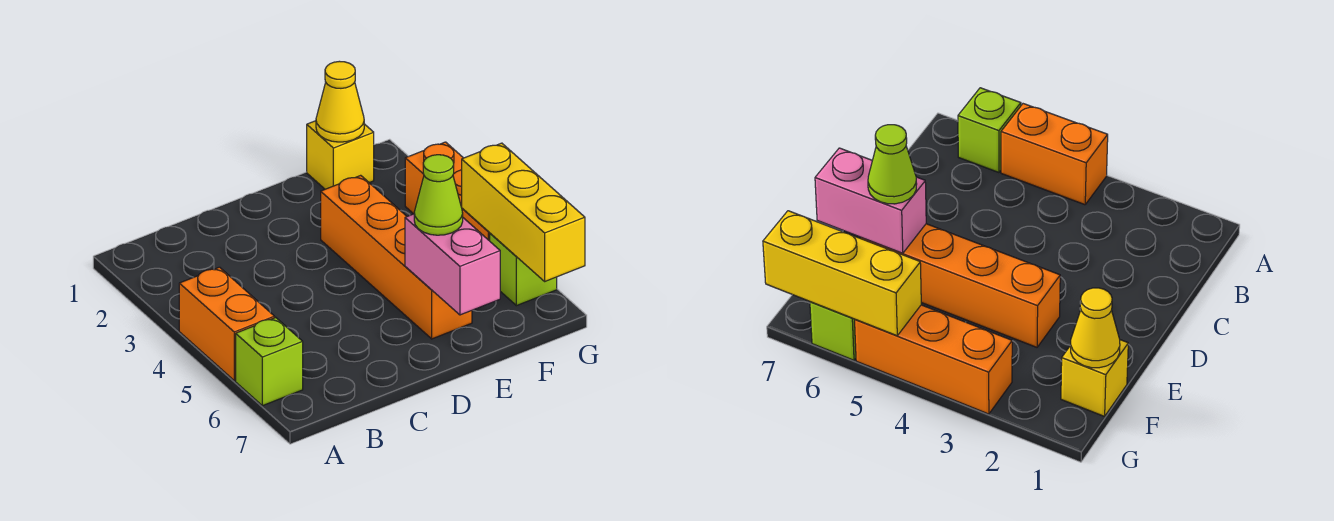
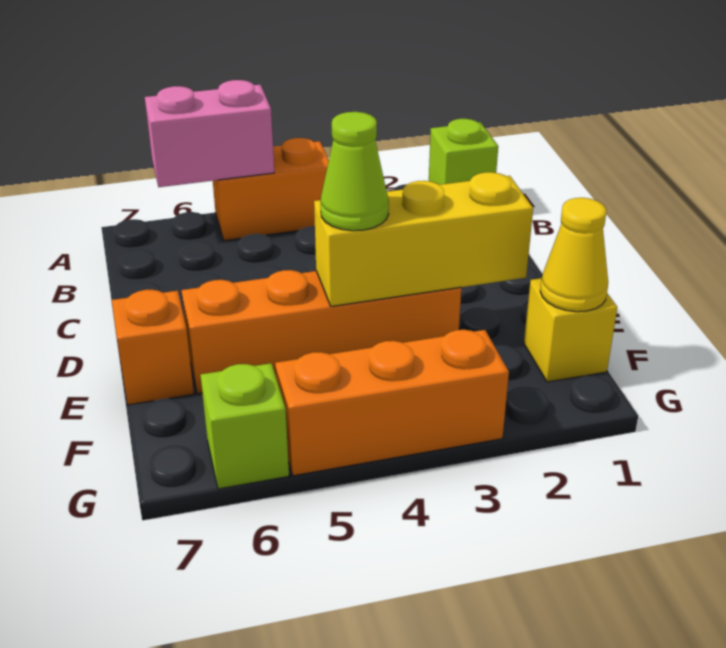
lime brick A6 level 1 -> lime brick A1 level 1
pink brick E6:E7 level 2 -> pink brick A5:A6 level 2
lime cone E6 level 3 -> lime cone E4 level 3
none -> orange brick E7 level 1
yellow brick G5:G7 level 2 -> yellow brick E2:E4 level 2

